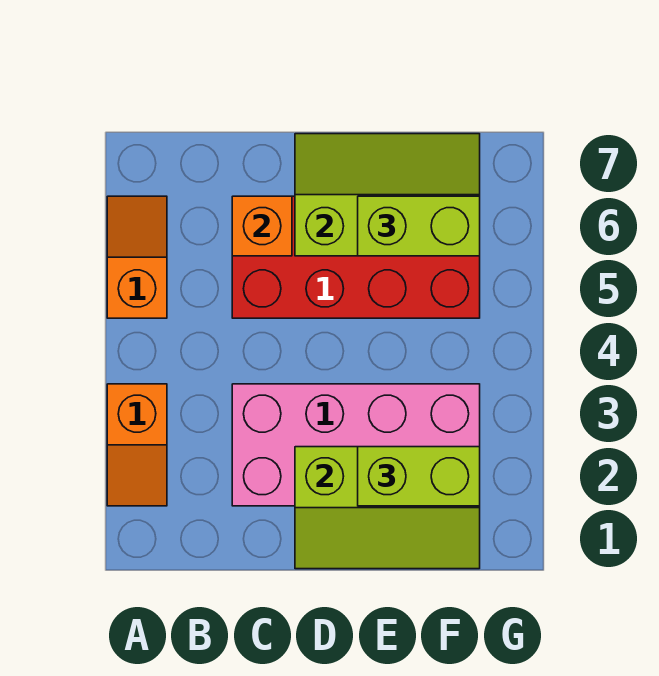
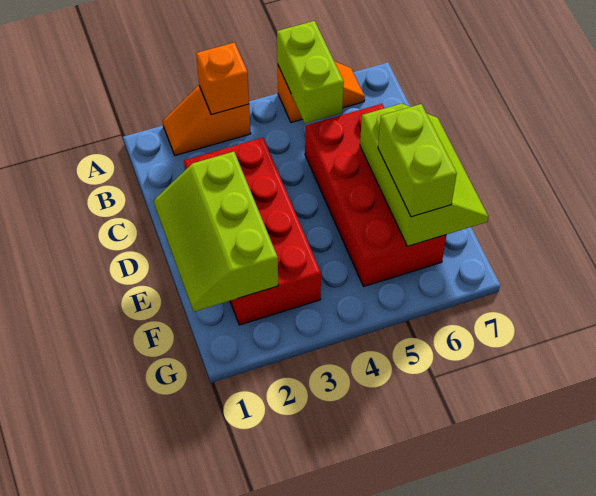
pink brick C2:F3 level 1 -> red brick C2:F3 level 1
orange brick C6 level 2 -> orange brick A3 level 2
lime brick E2:F2 level 3 -> lime brick A5:B5 level 2

